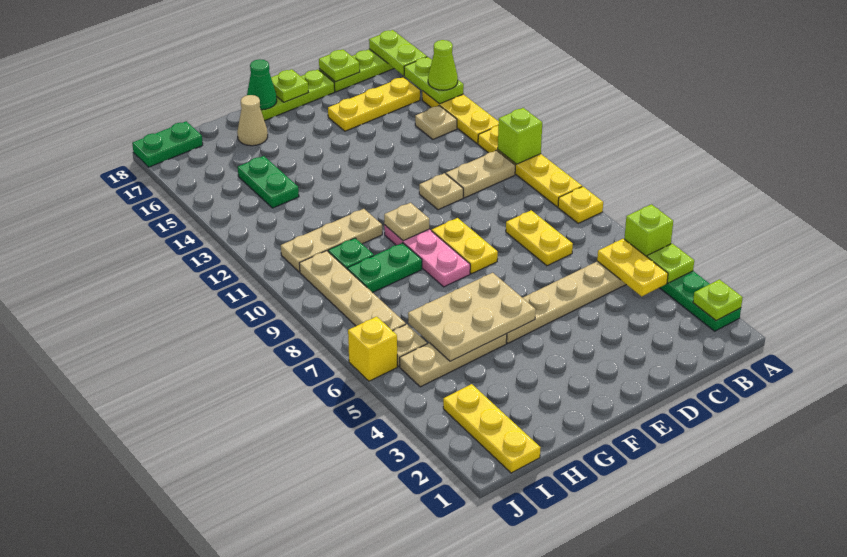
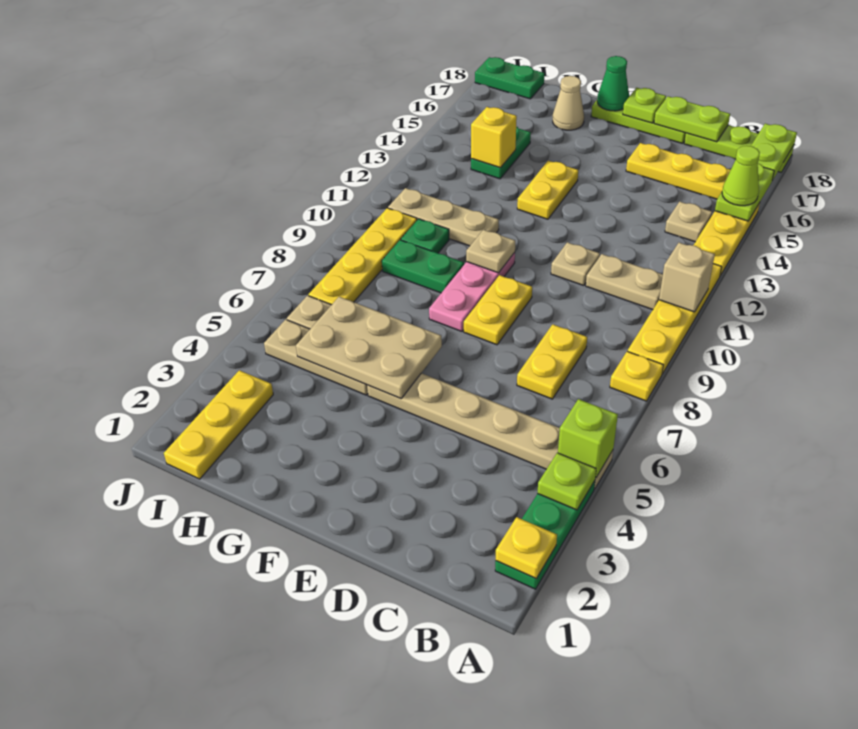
lime plate A2 level 2 -> yellow plate A2 level 2
lime brick A11 level 2 -> tan brick A11 level 2
yellow plate B4:B5 level 2 -> yellow plate F13:F14 level 1
lime plate C18 level 2 -> lime plate C18:D18 level 2
tan plate I7:I10 level 1 -> yellow plate I7:I10 level 1
yellow brick J6 level 1 -> yellow brick H14 level 2

